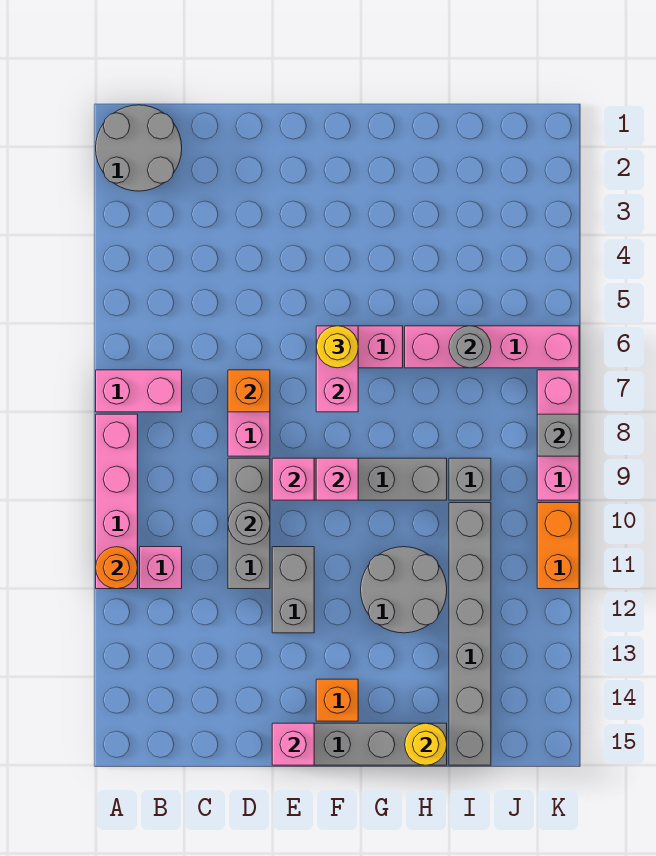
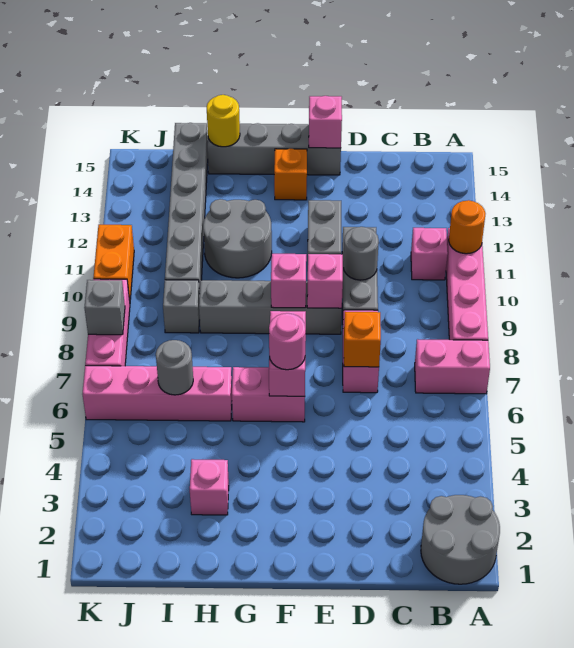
yellow round brick F6 level 3 -> pink round brick F6 level 3
none -> pink brick H3 level 1

